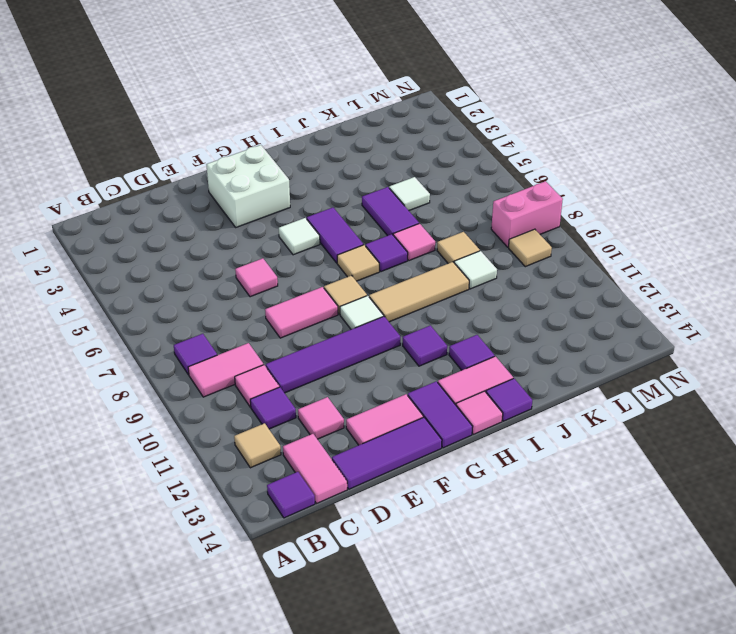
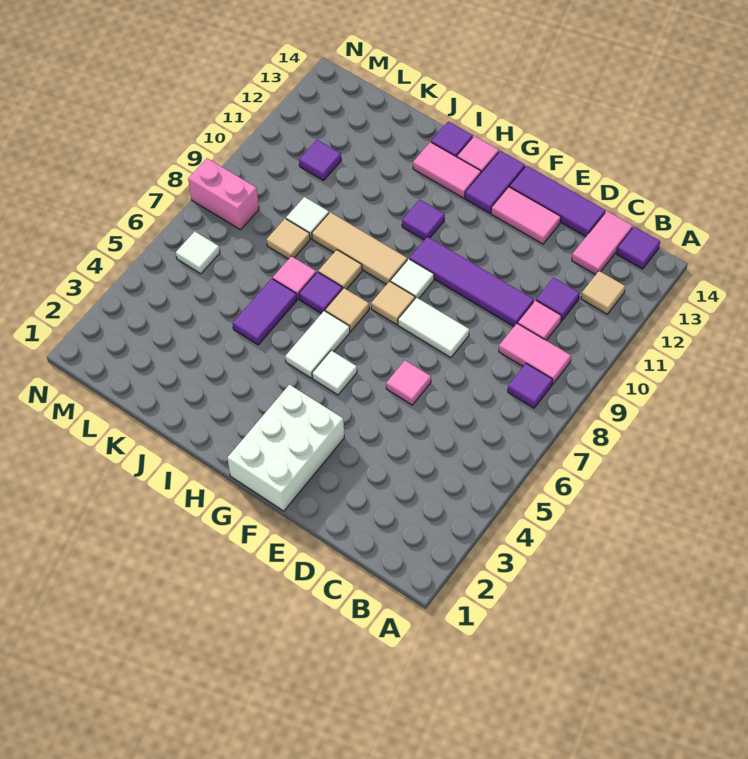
pink tile D12 level 1 -> none
pink tile E8:F8 level 1 -> white tile E8:F8 level 1
white brick F2:G3 level 1 -> white brick F1:G3 level 1
purple tile H5:H6 level 1 -> white tile H5:H6 level 1
purple tile I12 level 1 -> purple tile L11 level 1
white tile K5 level 1 -> white tile M6 level 1
tan tile M9 level 1 -> tan tile I8 level 1

